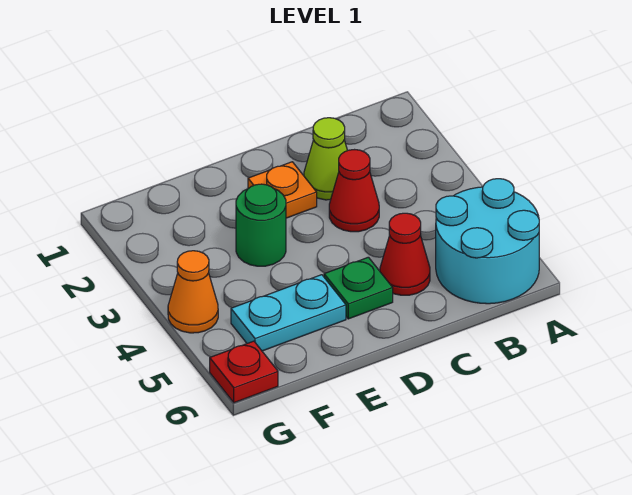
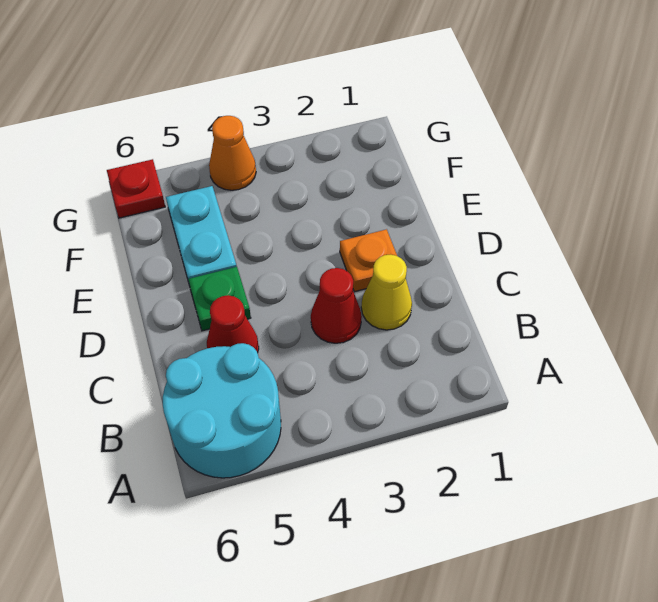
lime cone C2 level 1 -> yellow cone C2 level 1
green round brick E3 level 1 -> none

